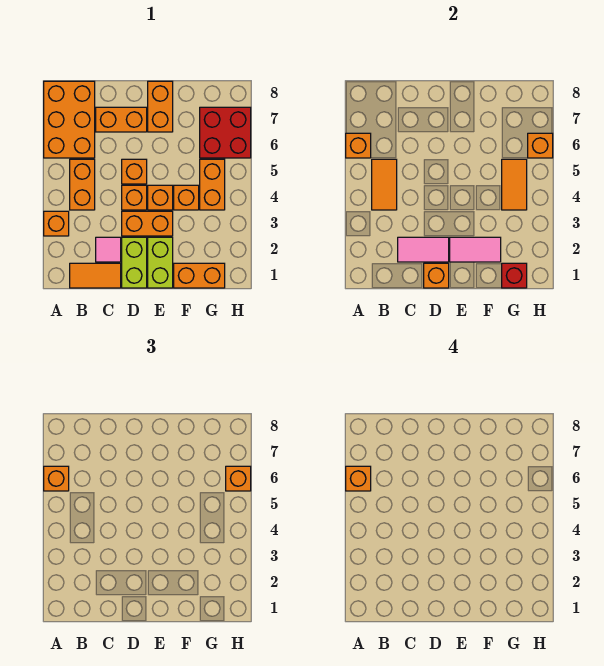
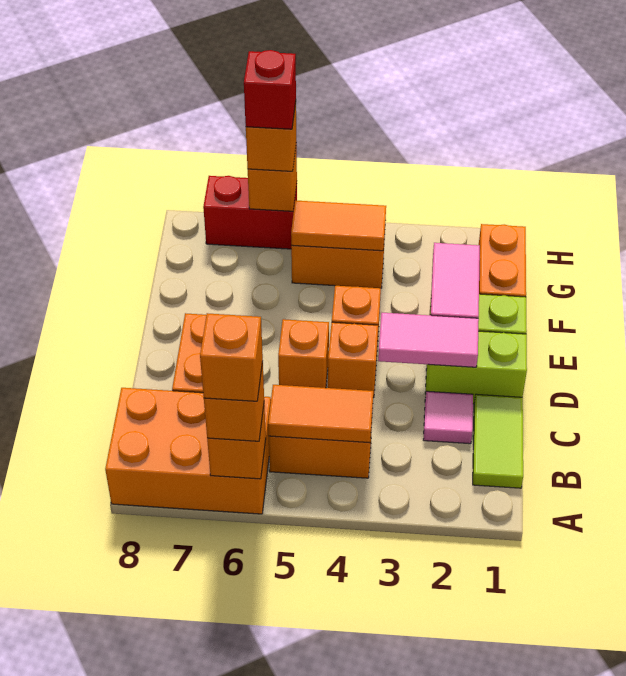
orange brick A3 level 1 -> none
orange tile B1:C1 level 1 -> lime tile B1:C1 level 1
pink tile C2:D2 level 2 -> pink tile D2:D3 level 2
orange brick D1 level 2 -> none
orange brick D3:E3 level 1 -> none
orange brick E7:E8 level 1 -> none
orange brick F4 level 1 -> none
red brick G1 level 2 -> red brick H6 level 4
red brick G6:H7 level 1 -> red brick H6:H7 level 1

